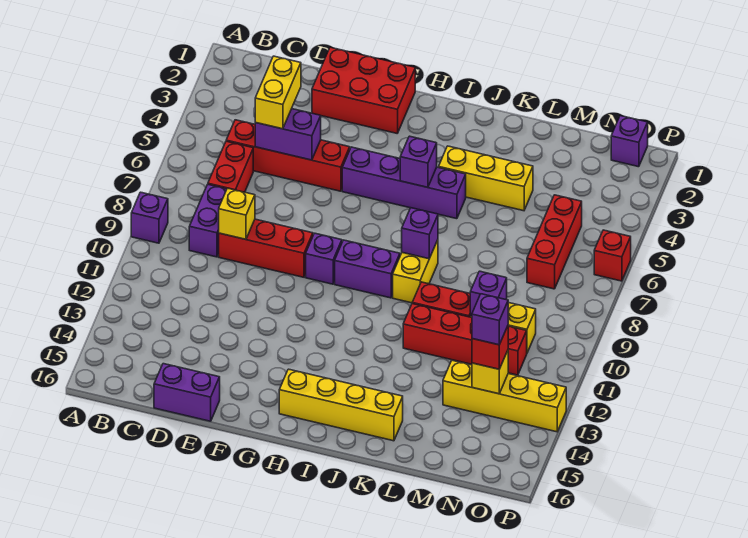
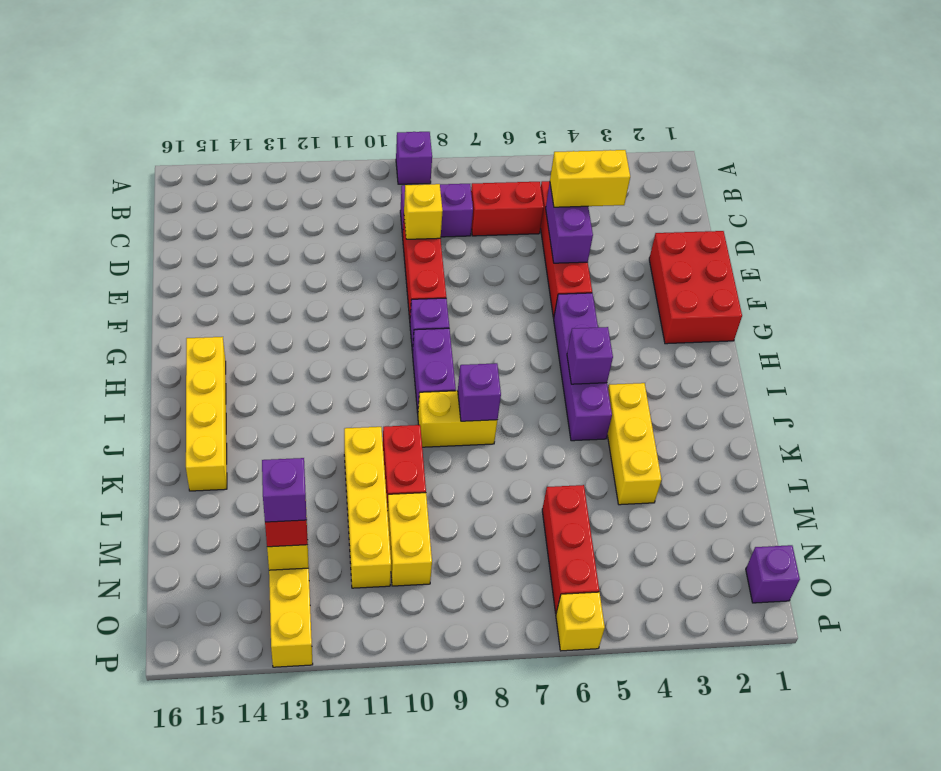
purple brick D16:E16 level 1 -> none
red brick K11:N11 level 1 -> yellow brick K11:N11 level 1
purple brick M10 level 2 -> none
red brick N5:N7 level 1 -> red brick M6:O6 level 1
red brick P6 level 1 -> yellow brick P6 level 1

